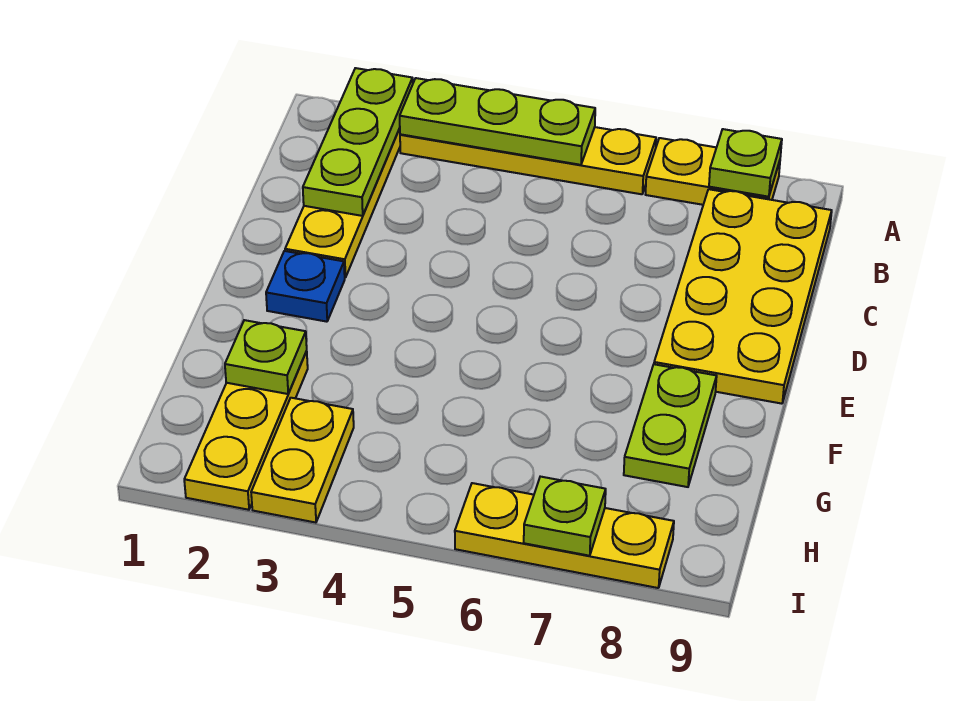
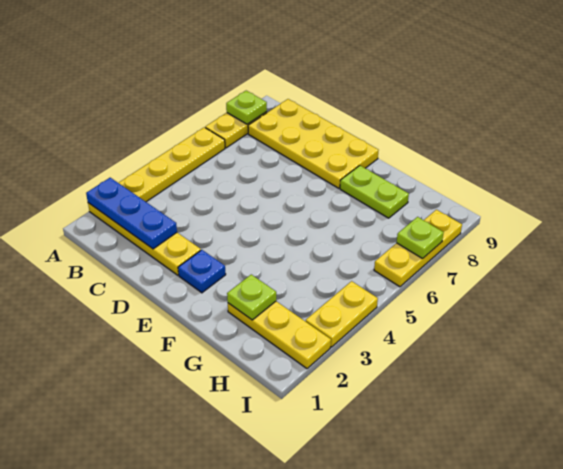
lime plate A2:C2 level 2 -> blue plate A2:C2 level 2
lime plate A3:A5 level 2 -> none
yellow plate H3:I3 level 1 -> yellow plate I3:I4 level 1

